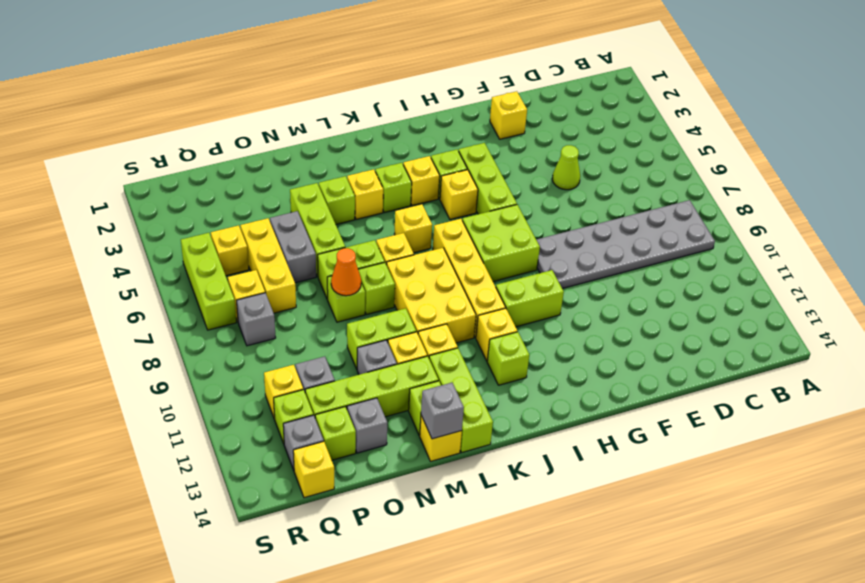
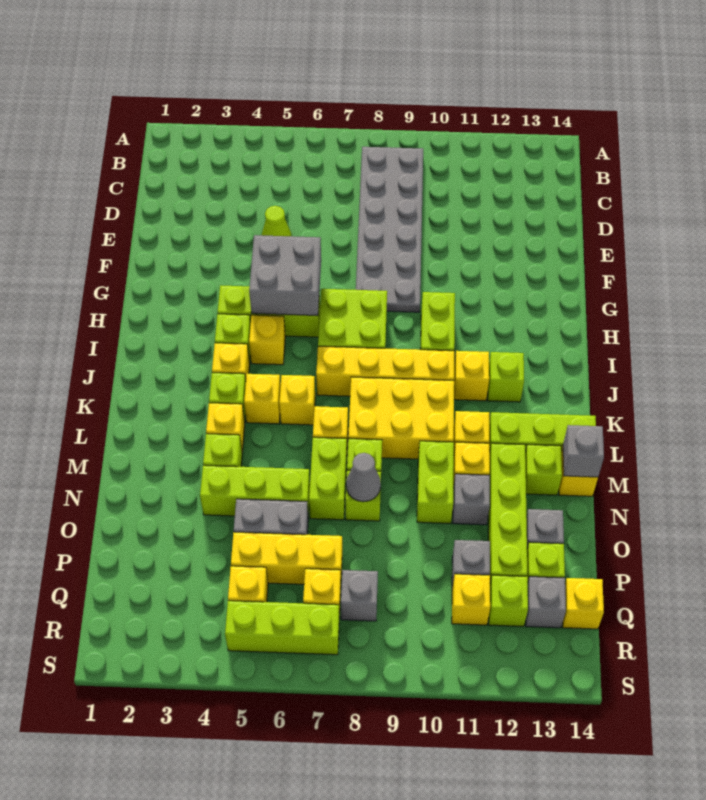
yellow brick F2 level 1 -> yellow brick K5 level 1
none -> grey brick G5:H6 level 2
orange cone N8 level 2 -> grey cone N8 level 2

